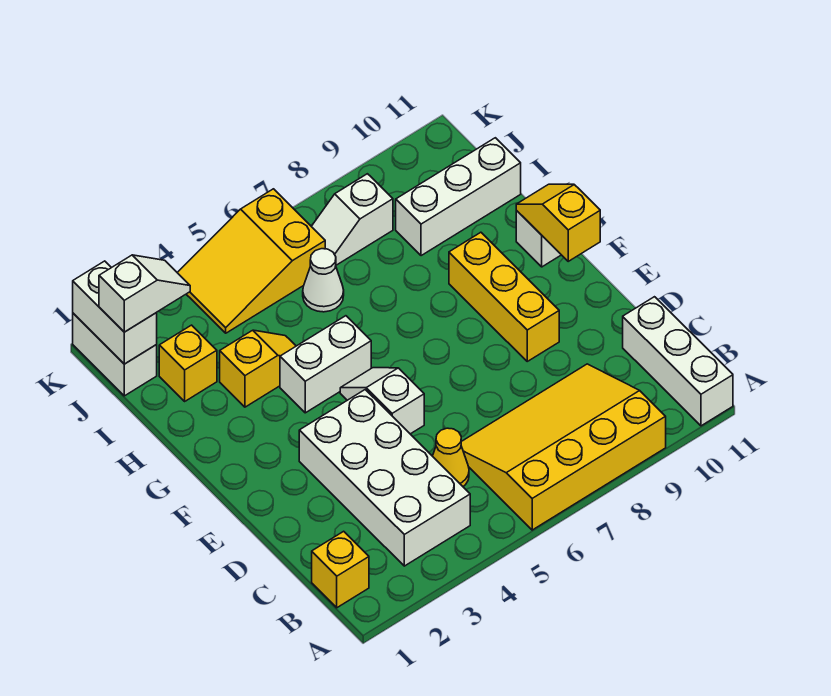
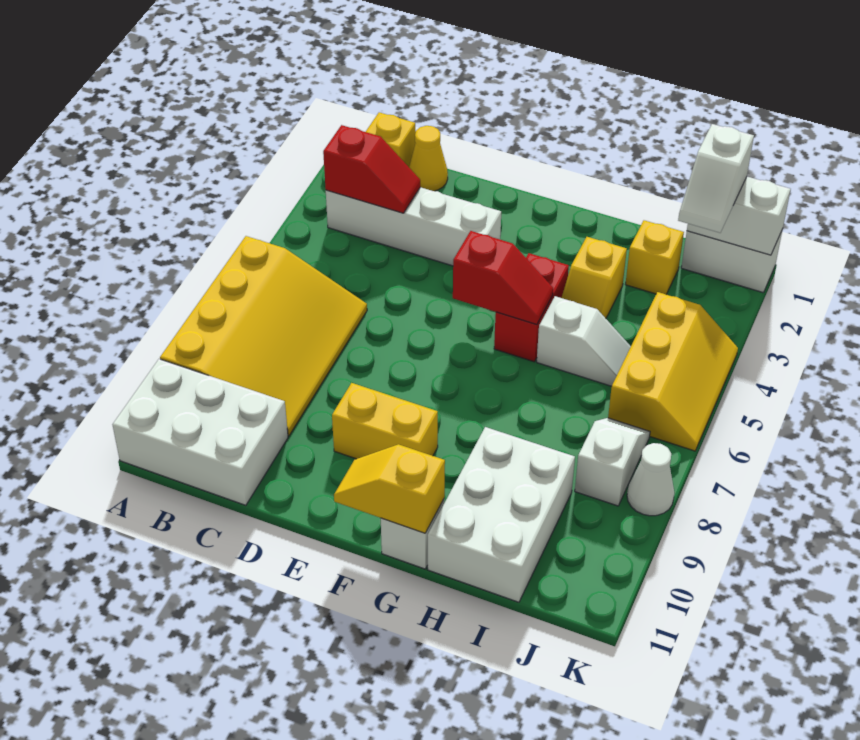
white brick A11:C11 level 1 -> white brick A10:C11 level 1
white brick B3:E4 level 1 -> white brick B3:E3 level 1
none -> red slope B3:C3 level 2 top B
yellow cone C5 level 1 -> yellow cone C1 level 1
white slope E5:F5 level 1 top E -> white slope H5:I5 level 1 top H
yellow brick E9:G9 level 1 -> yellow brick E9:F9 level 1
none -> red slope F5:G5 level 2 top F
yellow slope F11:G11 level 2 top F -> yellow slope F11:G11 level 2 top G
white brick G4:G5 level 1 -> red brick G4:G5 level 1
white cone I6 level 1 -> white cone K8 level 1
white brick I9:I11 level 1 -> white brick H9:I11 level 1
yellow slope J4:K6 level 1 top 6 -> yellow slope J4:K6 level 1 top J

